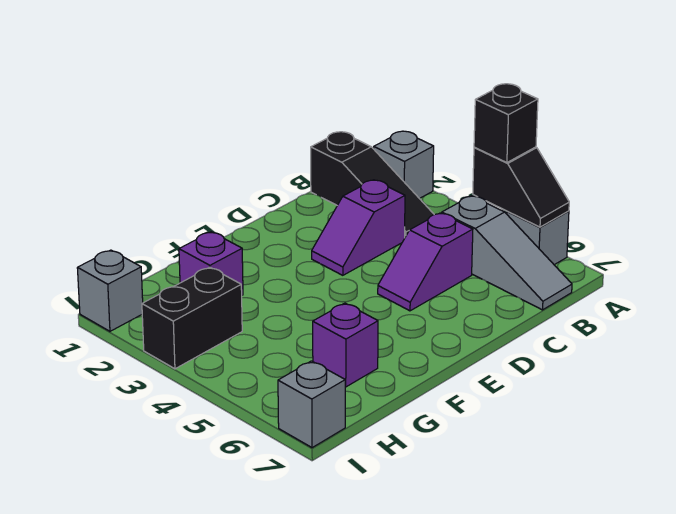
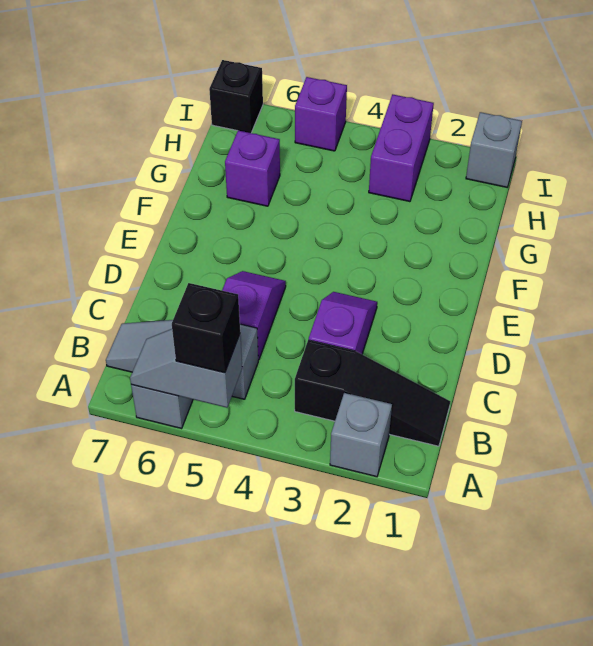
black slope A5:A6 level 2 top 5 -> grey slope A5:A6 level 2 top 5
black slope B1:B3 level 1 top 1 -> black slope B1:B3 level 1 top 3
purple brick G2 level 1 -> purple brick I5 level 1
black brick H3:I3 level 1 -> purple brick H3:I3 level 1
grey brick I7 level 1 -> black brick I7 level 1

